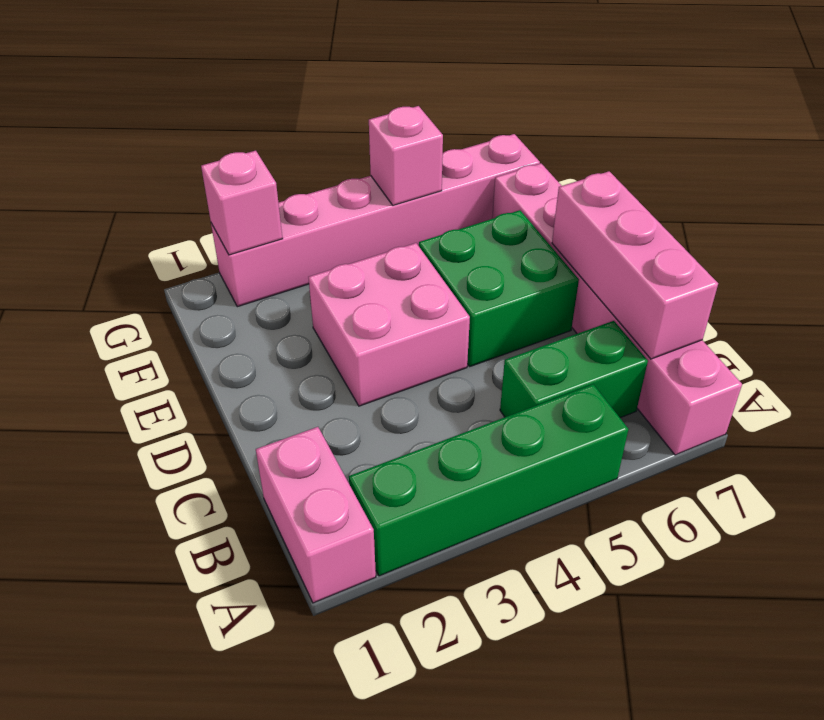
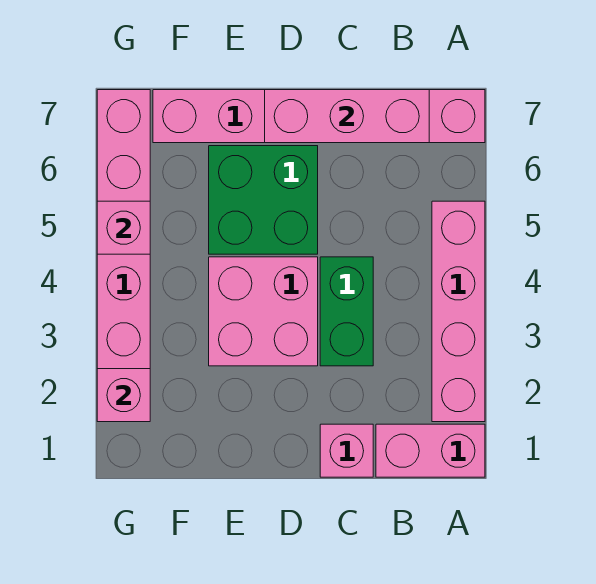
green brick A2:A5 level 1 -> pink brick A2:A5 level 1
green brick B5:B6 level 1 -> green brick C3:C4 level 1
none -> pink brick C1 level 1

